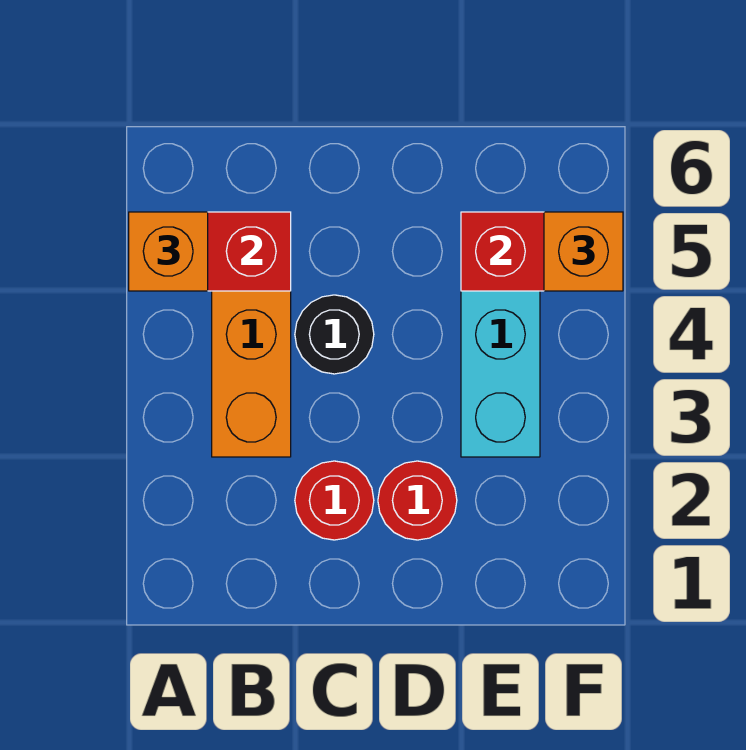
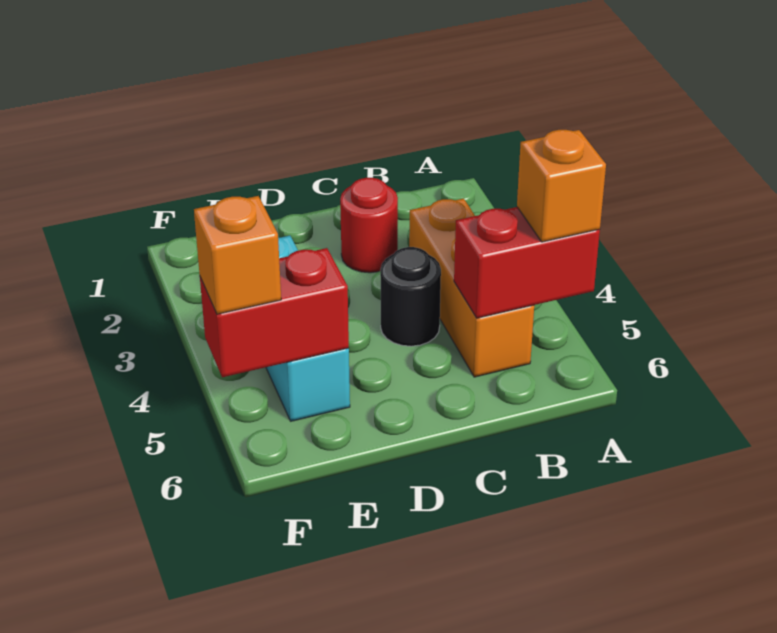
red round brick D2 level 1 -> none

